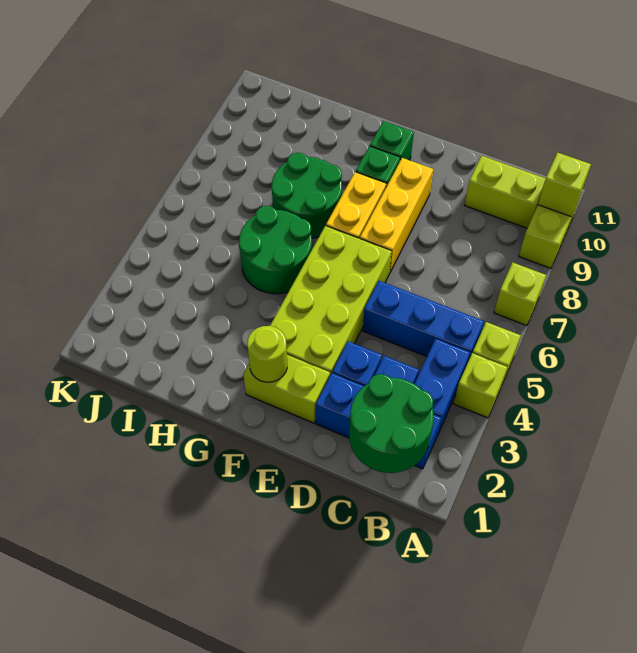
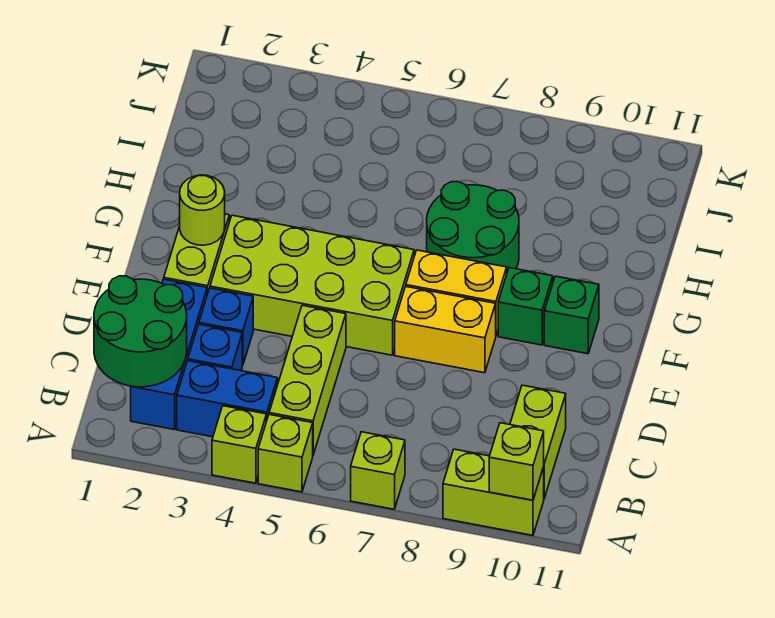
blue brick B5:D5 level 1 -> lime brick B5:D5 level 1
yellow brick E7:E9 level 1 -> yellow brick E7:E8 level 1
green round brick G5:H6 level 1 -> none

